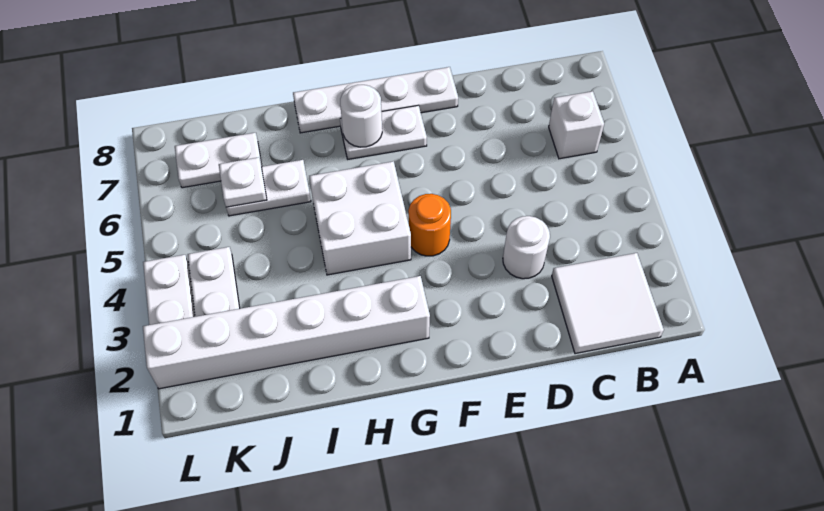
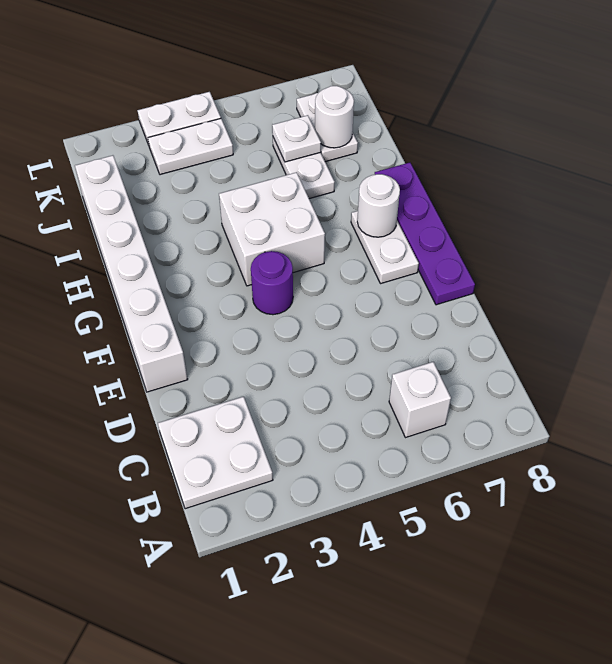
white tile B1:C2 level 1 -> white plate B1:C2 level 1
white round brick D3 level 1 -> white round brick J7 level 2
white plate E8:H8 level 1 -> purple plate E8:H8 level 1
orange round brick F4 level 1 -> purple round brick F4 level 1
white brick G2:L2 level 1 -> white brick E1:J1 level 1

